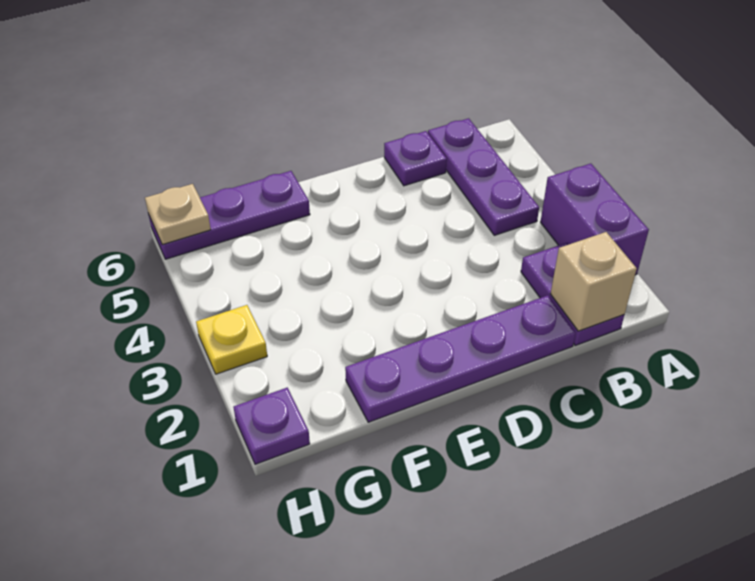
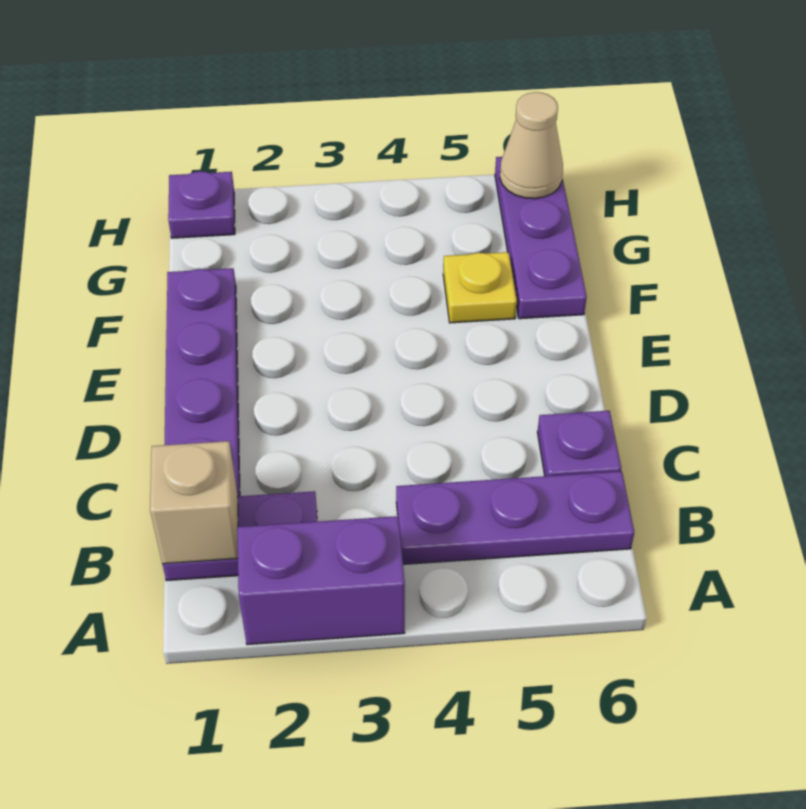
yellow plate H3 level 1 -> yellow plate F5 level 1
tan plate H6 level 2 -> tan cone H6 level 2

